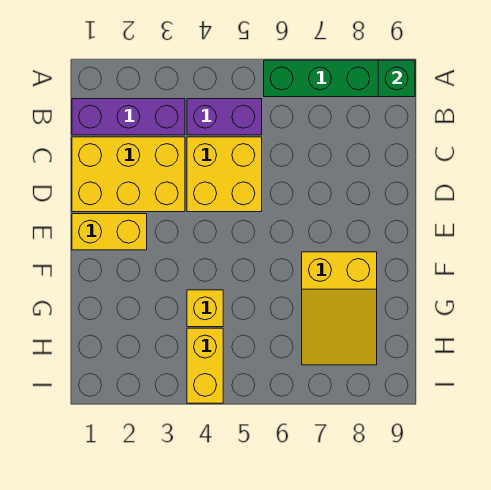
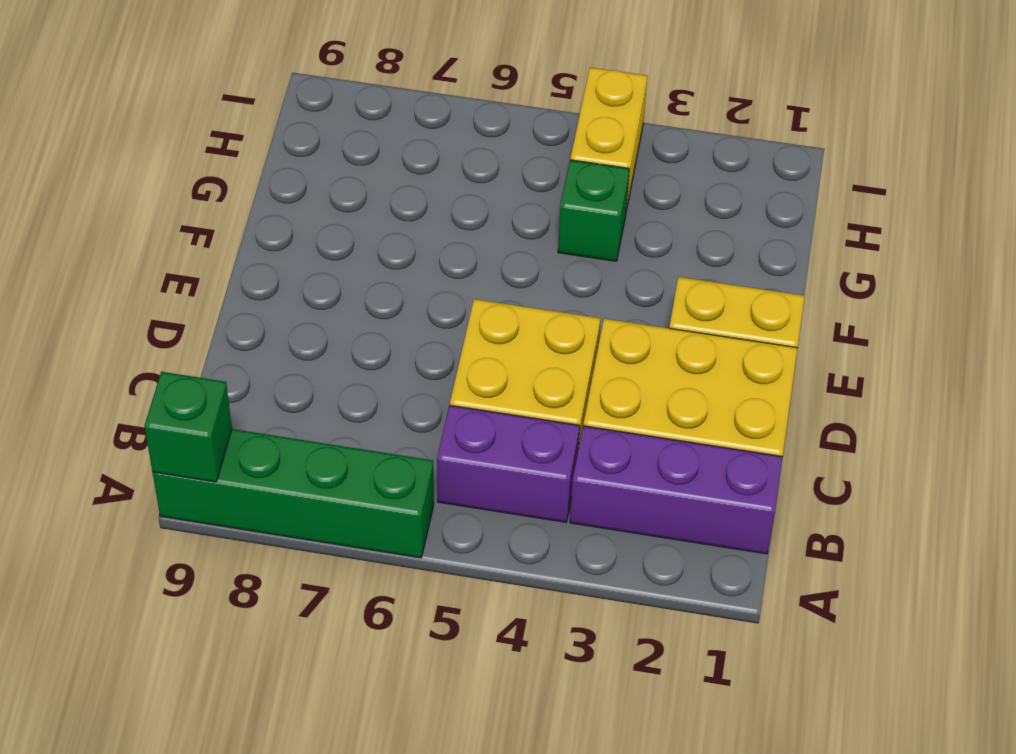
yellow slope F7:H8 level 1 top F -> none
yellow brick G4 level 1 -> green brick G4 level 1

